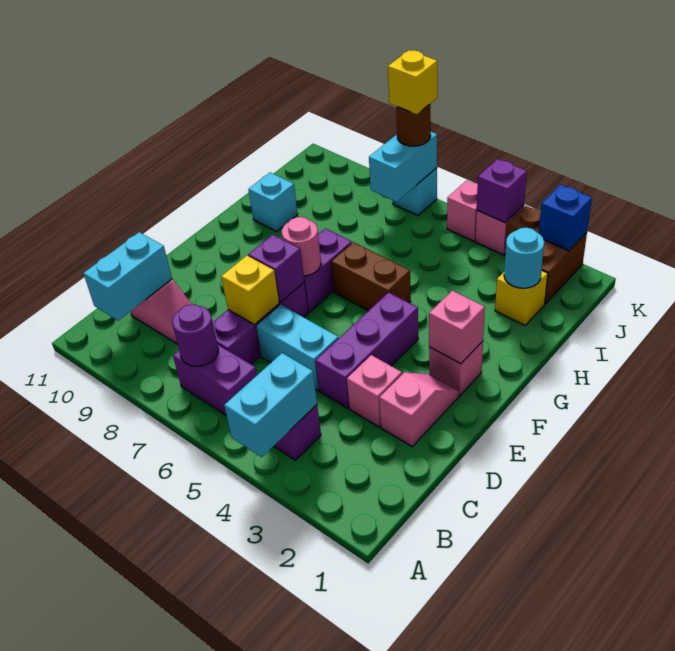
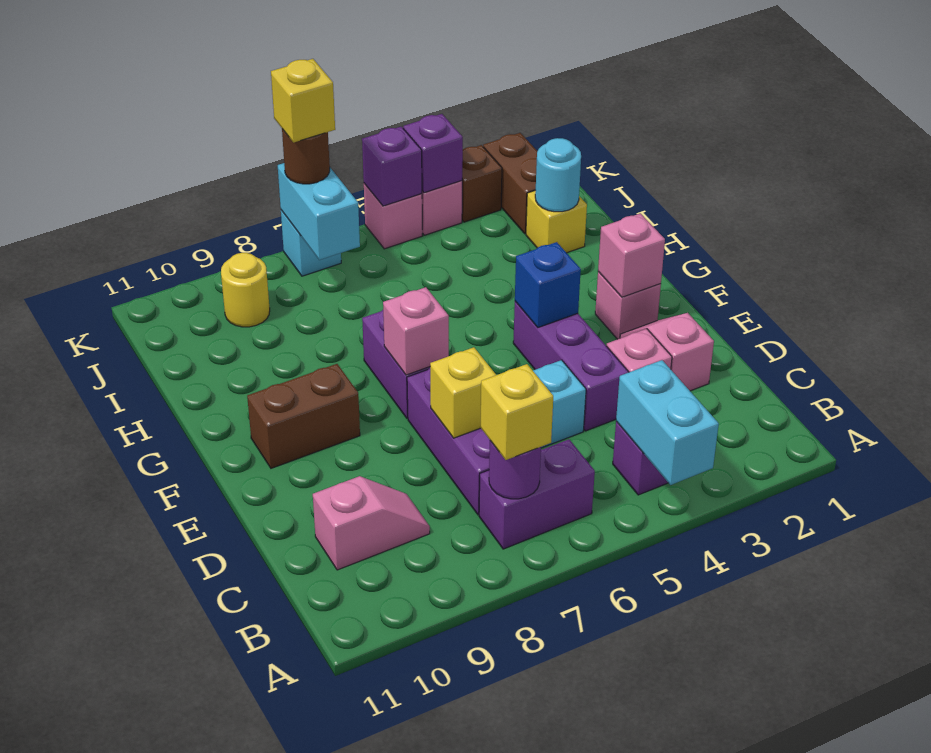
none -> yellow brick B7 level 3
cyan brick B10:C10 level 2 -> none
purple brick E7 level 2 -> purple brick K5 level 2
pink round brick F7 level 2 -> pink brick F7 level 2
brown brick G5:G6 level 1 -> brown brick F9:F10 level 1
cyan brick H10 level 1 -> none
none -> yellow round brick J9 level 1
blue brick K2 level 2 -> blue brick F4 level 2

